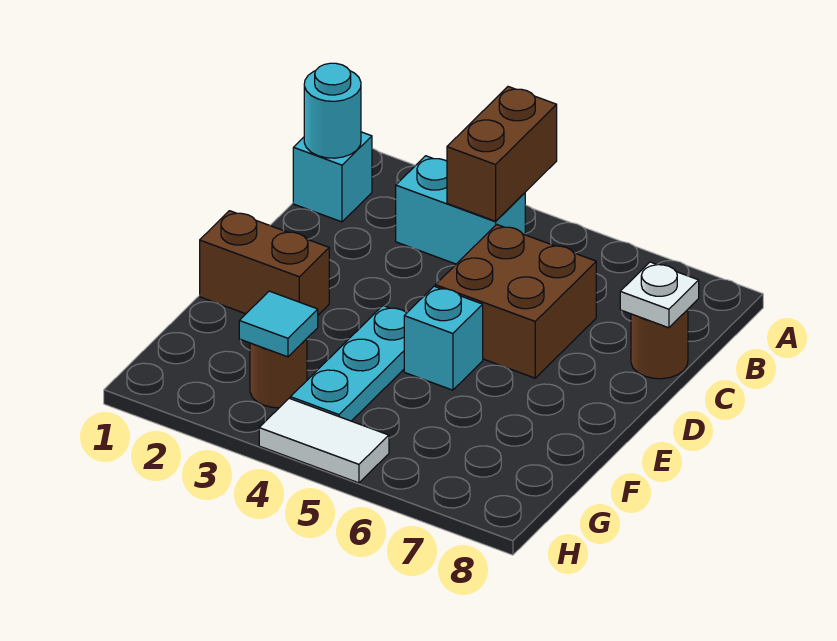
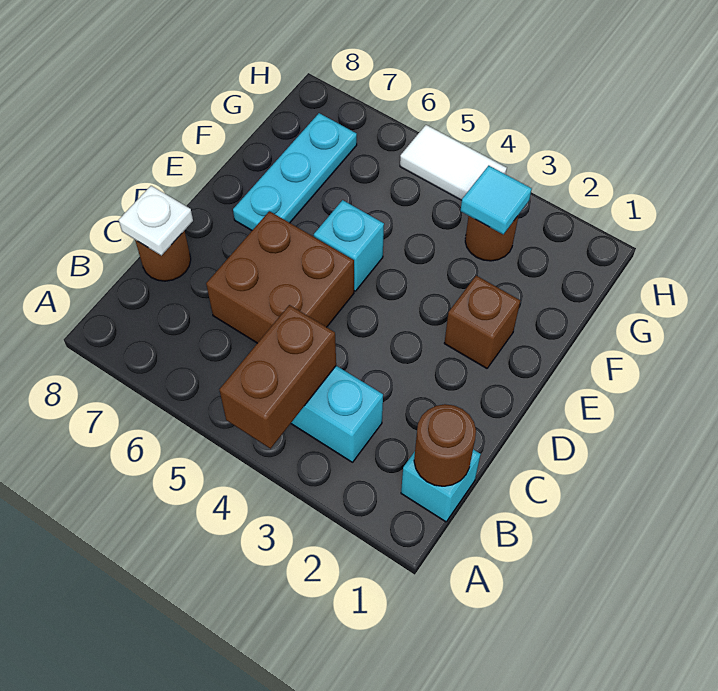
cyan round brick B1 level 2 -> brown round brick B1 level 2
brown brick E1:E2 level 1 -> brown brick E2 level 1
cyan plate E4:G4 level 1 -> cyan plate E7:G7 level 1

